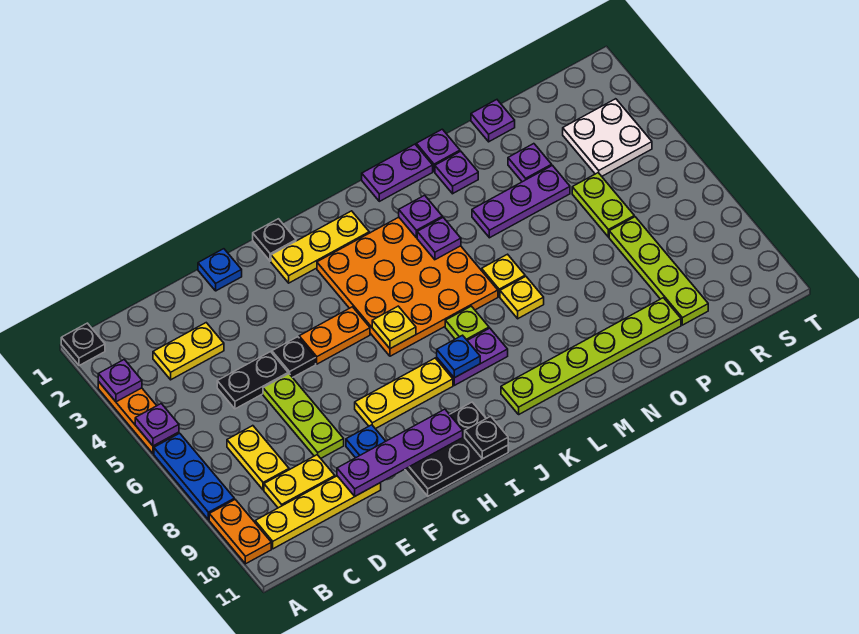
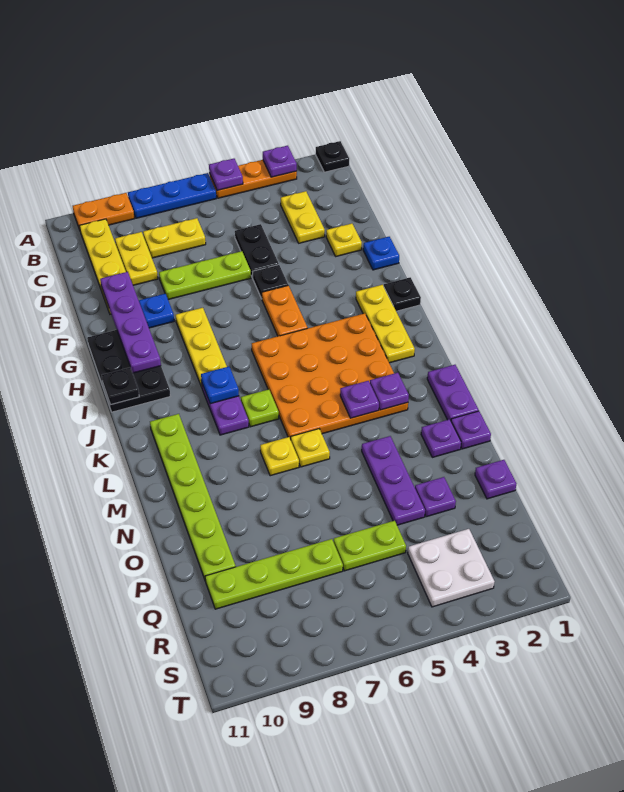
yellow plate I6 level 2 -> yellow plate E2 level 1

